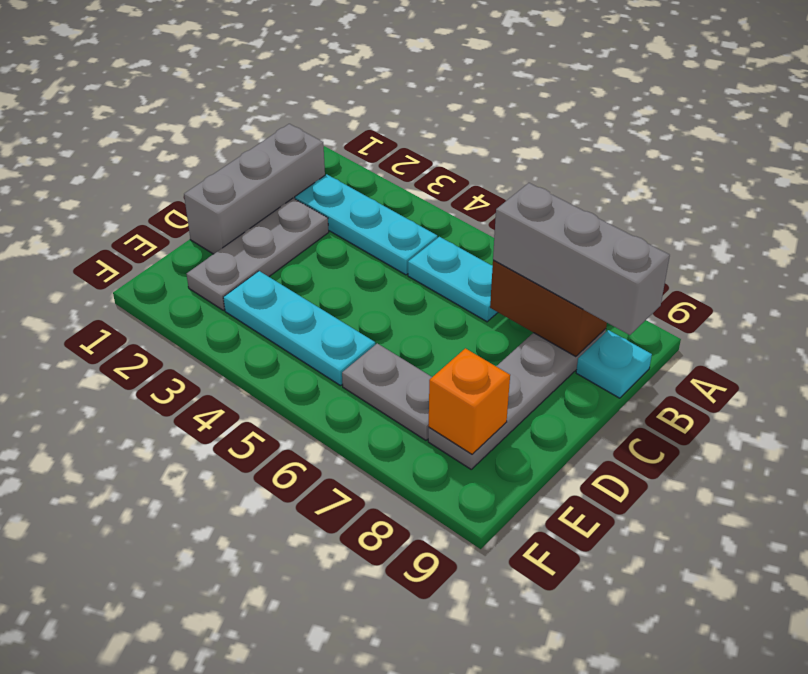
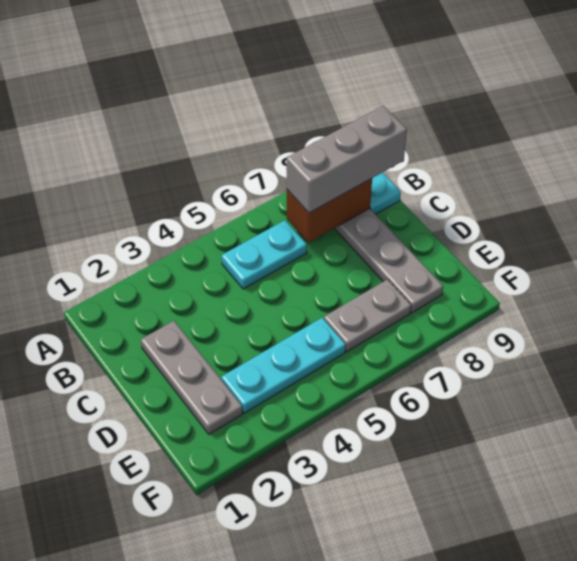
grey brick B1:D1 level 1 -> none
cyan plate B2:B4 level 1 -> none
orange brick E8 level 2 -> none

